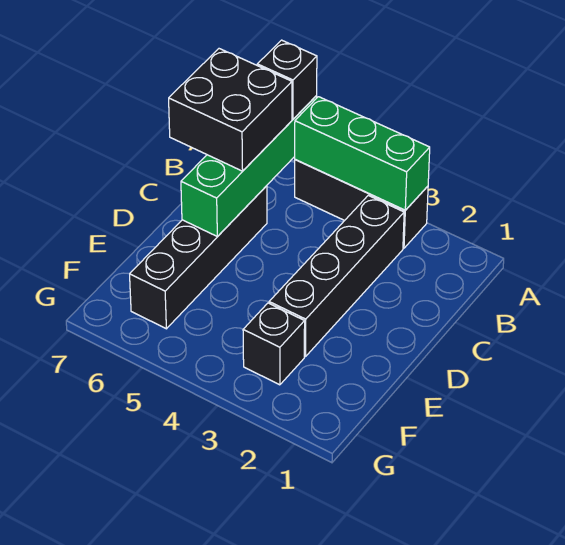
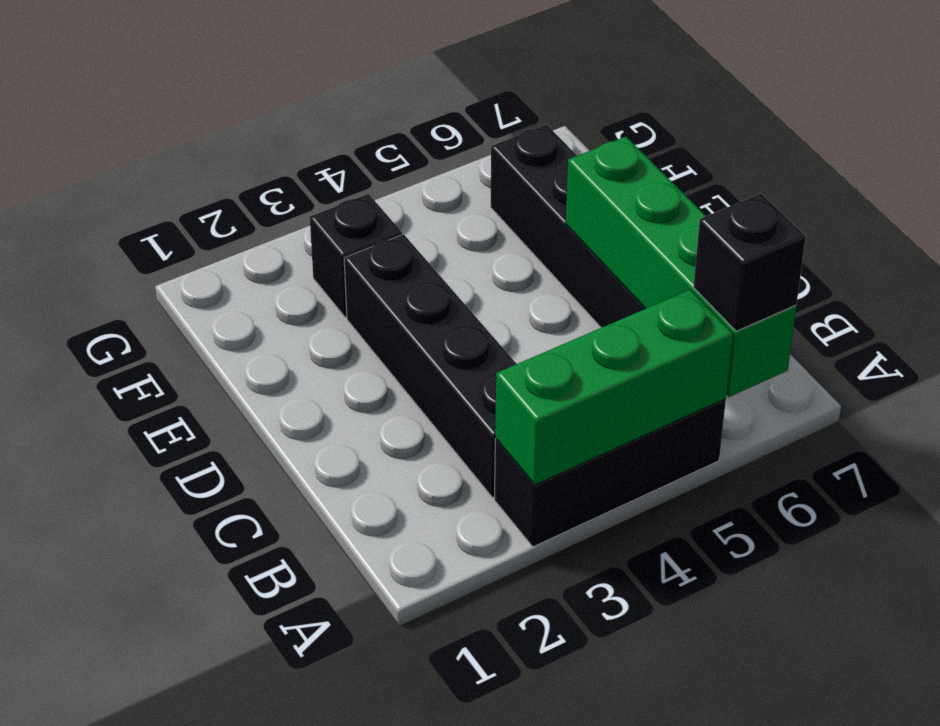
black brick B6:C7 level 3 -> none

